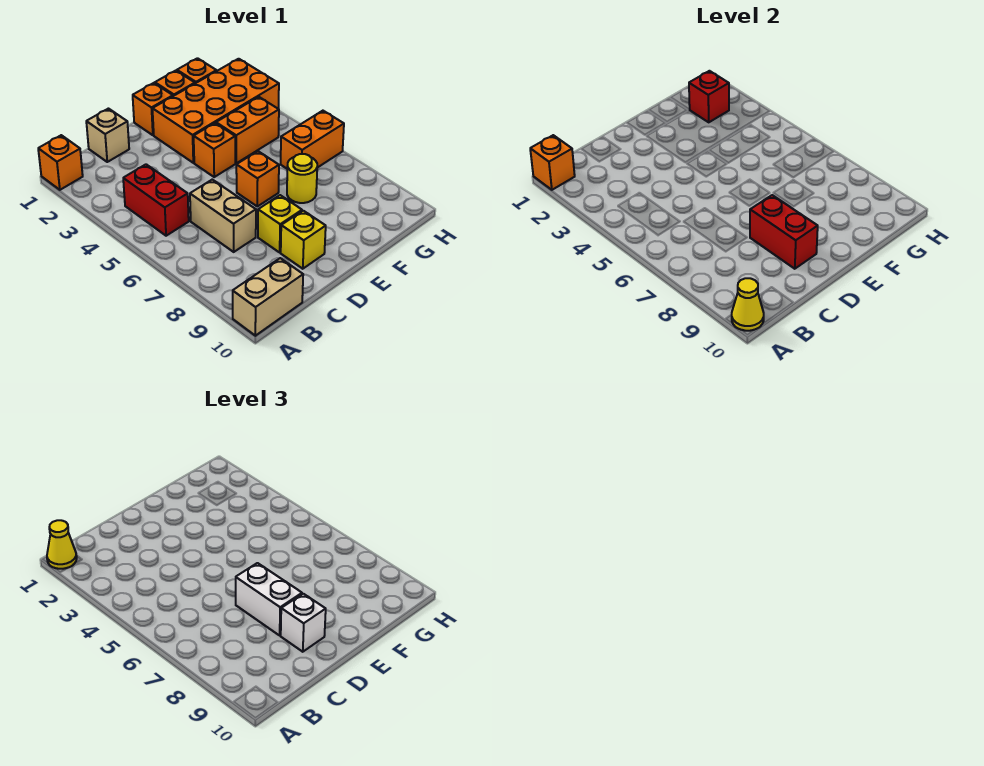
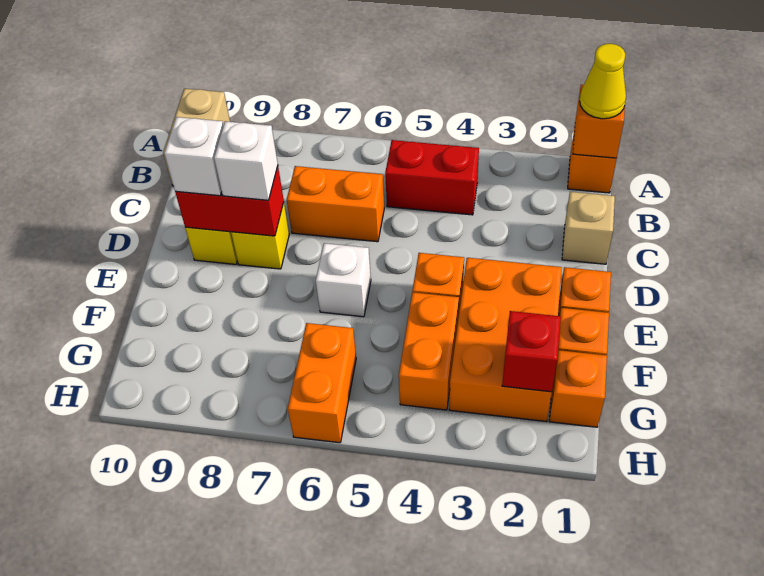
yellow cone A10 level 2 -> none
tan brick C6:C7 level 1 -> orange brick C6:C7 level 1
white brick D7:D8 level 3 -> white brick D8 level 3
orange brick E2:H3 level 1 -> orange brick E2:G3 level 1
orange brick E6 level 1 -> white brick E6 level 1
yellow round brick F7 level 1 -> none

